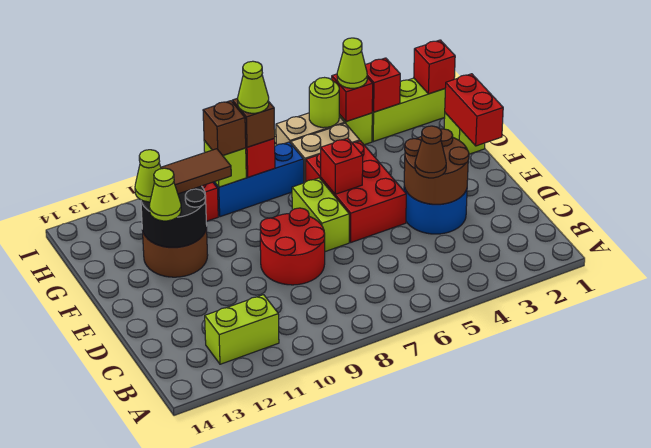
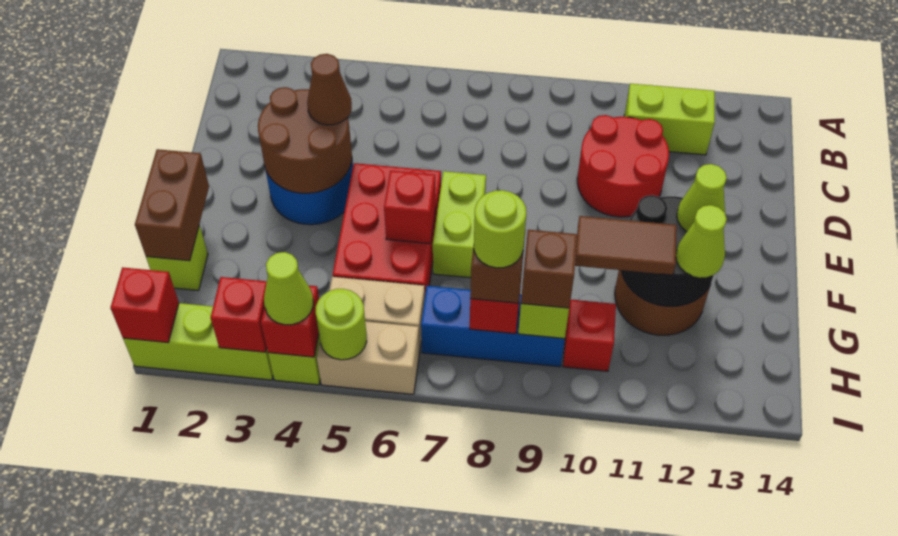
red round brick D8:E9 level 1 -> red round brick C10:D11 level 1
red brick F1:G1 level 2 -> brown brick F1:G1 level 2
lime cone H8 level 4 -> lime round brick H8 level 4

